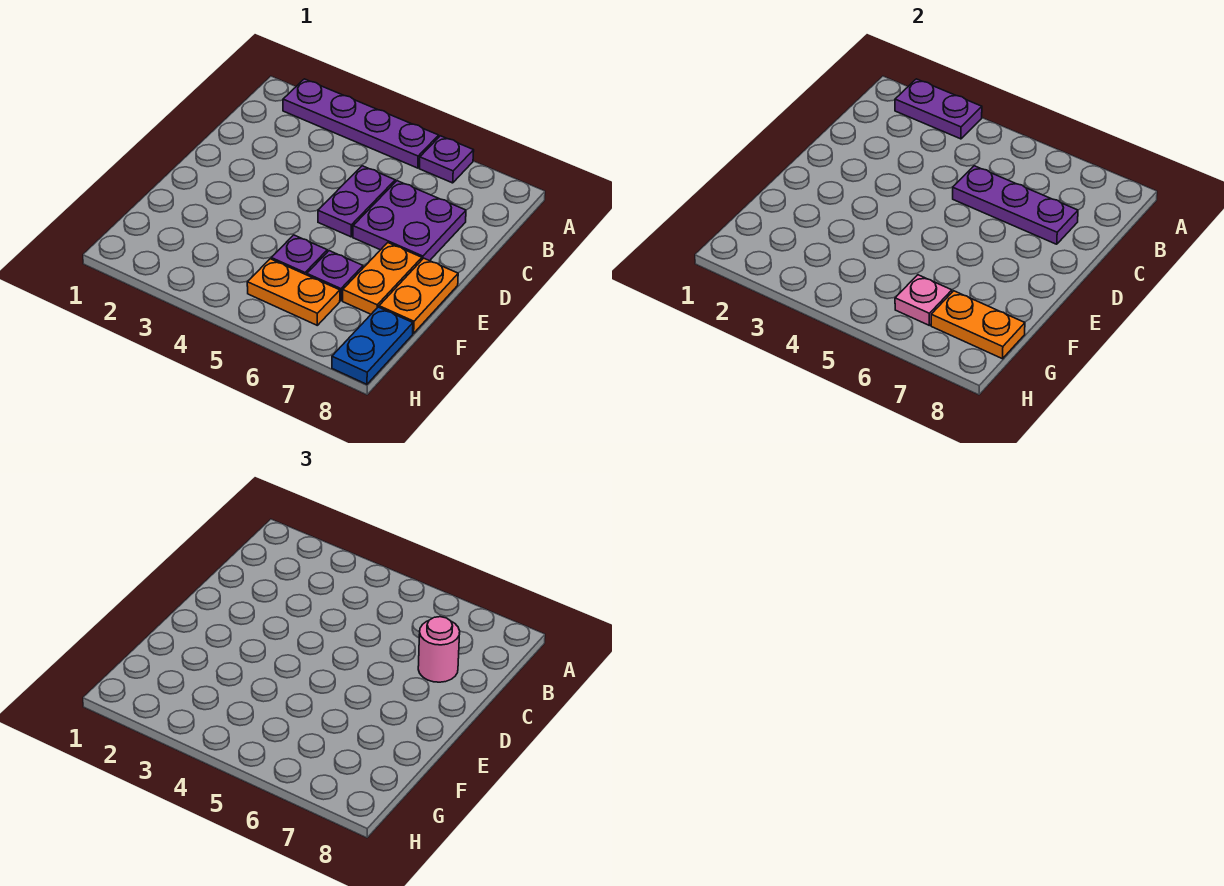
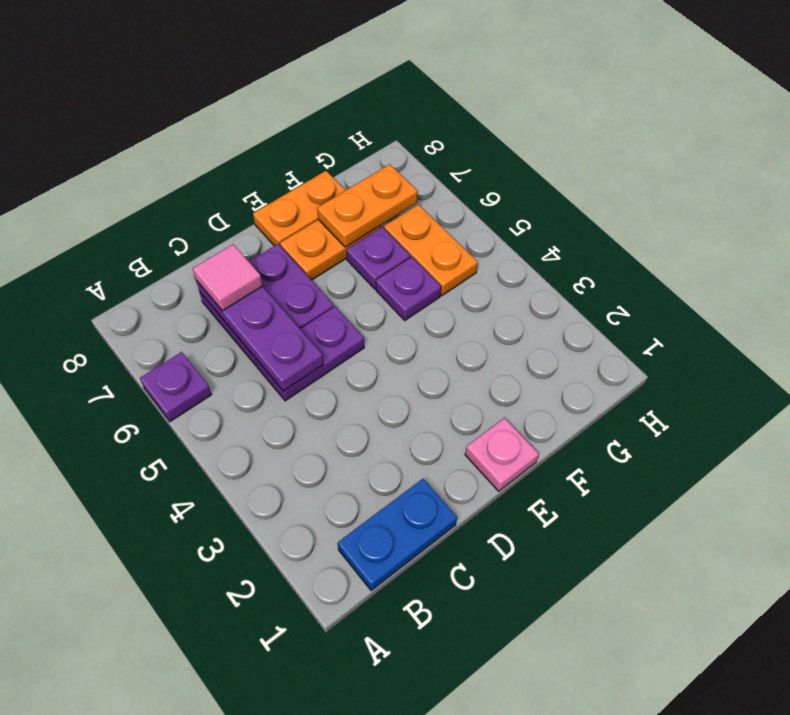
purple plate A2:A5 level 1 -> none
purple plate A2:A3 level 2 -> none
pink round brick C7 level 3 -> pink tile C7 level 3
pink plate G6 level 2 -> pink plate E1 level 1
orange plate G7:G8 level 2 -> orange plate F7:G7 level 2
blue plate G8:H8 level 1 -> blue plate B1:C1 level 1

